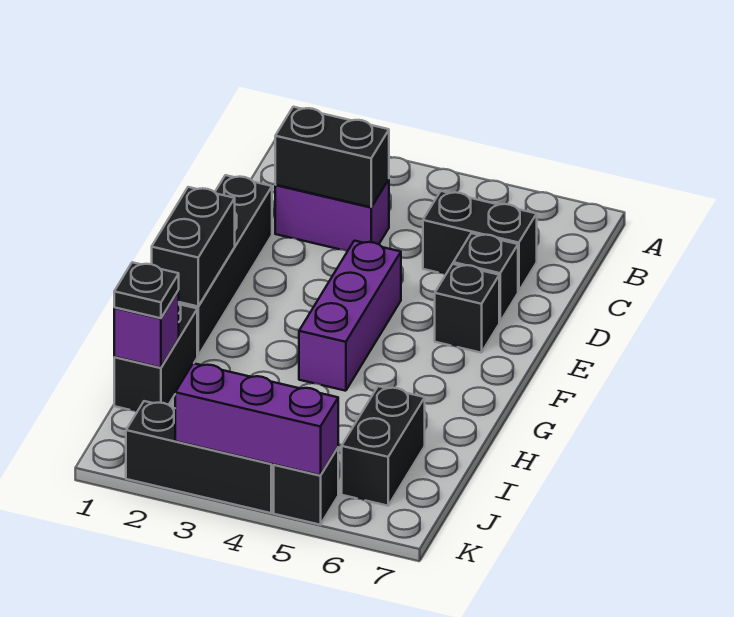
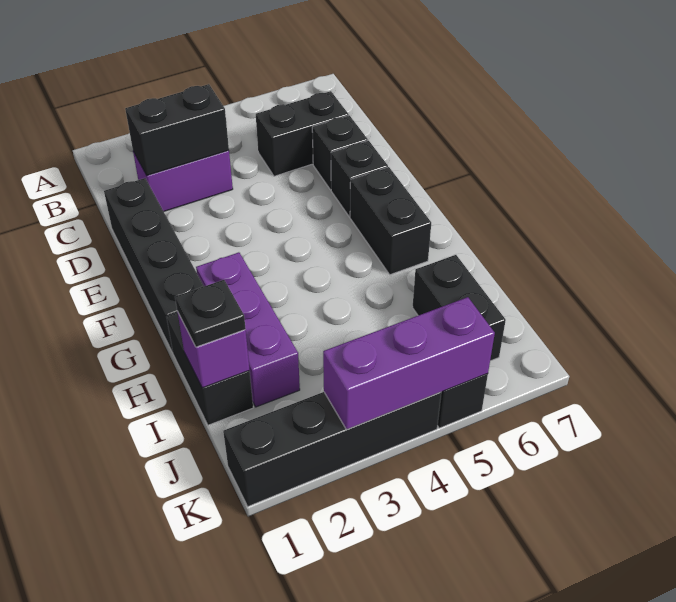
purple brick E4:G4 level 1 -> purple brick G2:I2 level 1
black brick F1:G1 level 2 -> black brick F6:G6 level 1
black brick K2:K4 level 1 -> black brick K1:K4 level 1

